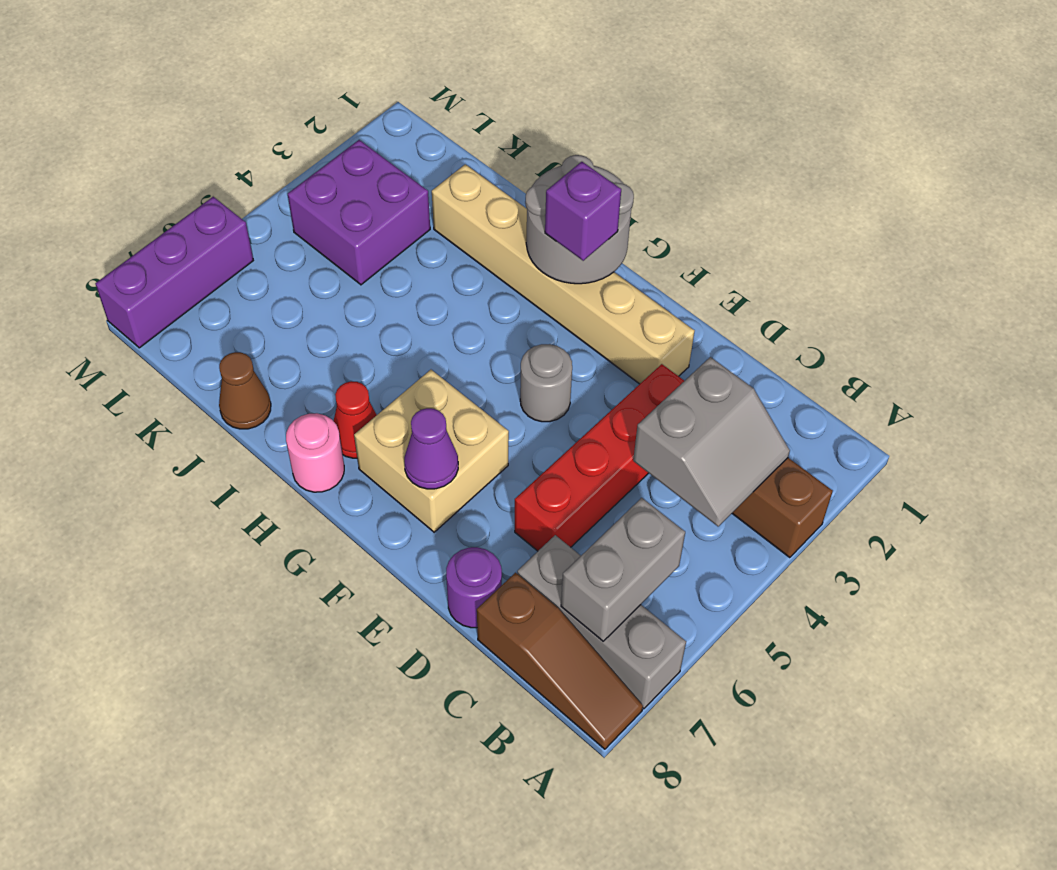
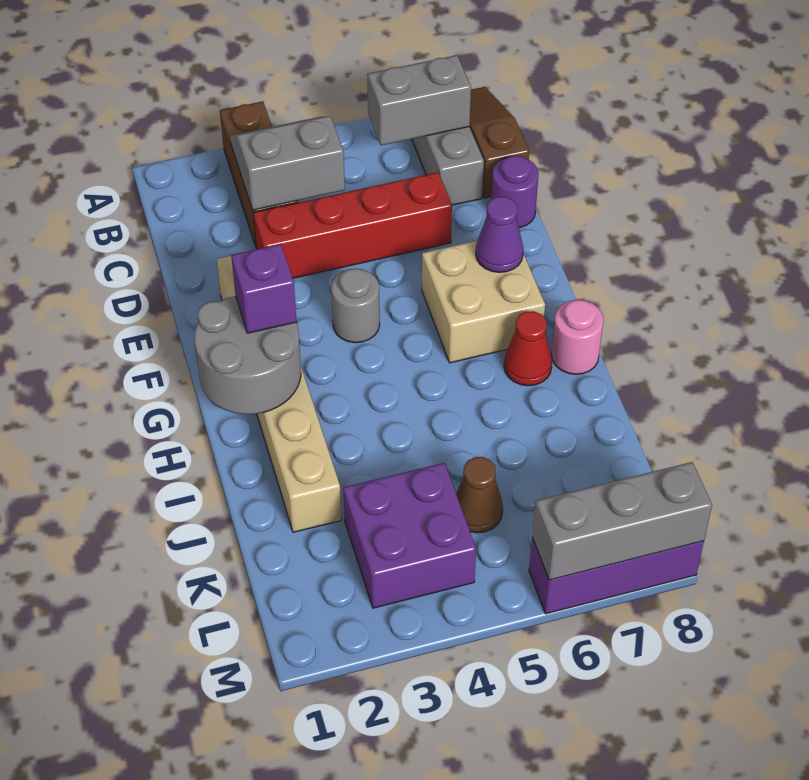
brown cone J8 level 1 -> brown cone K5 level 1
none -> grey brick M6:M8 level 2

